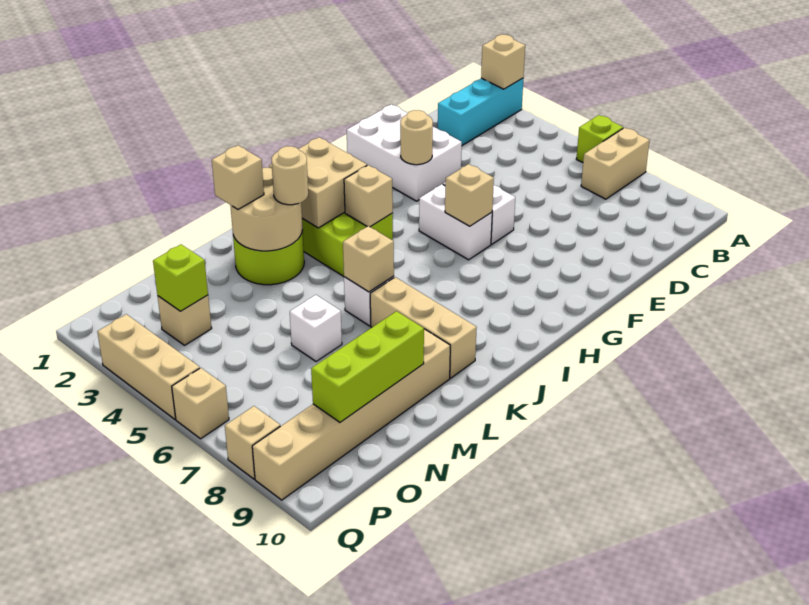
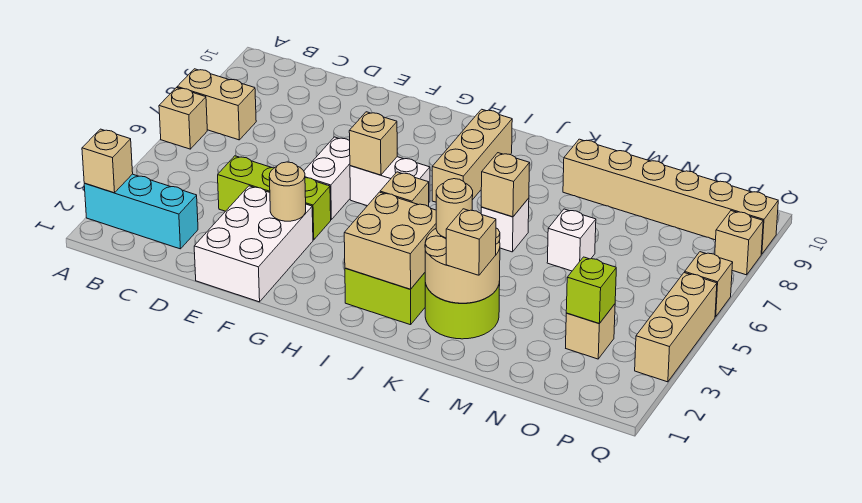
lime brick A6 level 1 -> tan brick A6 level 1
white brick G5:G6 level 1 -> white brick G6:H6 level 1
tan brick K7:K9 level 1 -> tan brick I7:I9 level 1
lime brick M9:O9 level 2 -> lime brick D4:F4 level 1

